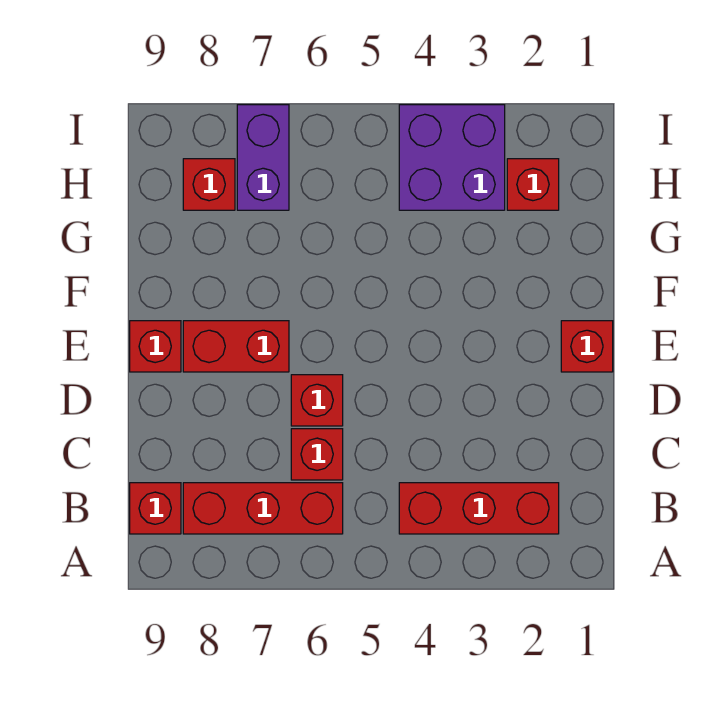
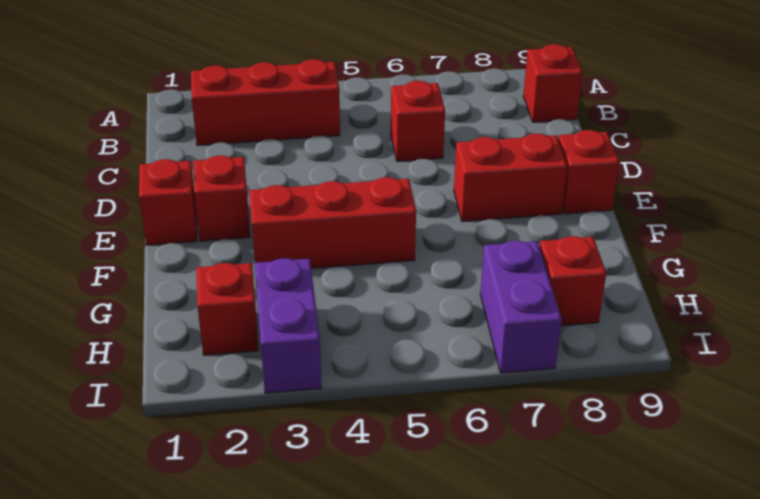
red brick B6:B8 level 1 -> red brick F3:F5 level 1
red brick D6 level 1 -> red brick E2 level 1
purple brick H3:I4 level 1 -> purple brick H3:I3 level 1

